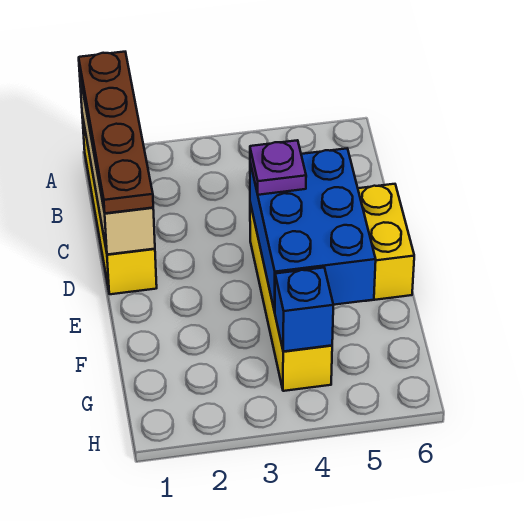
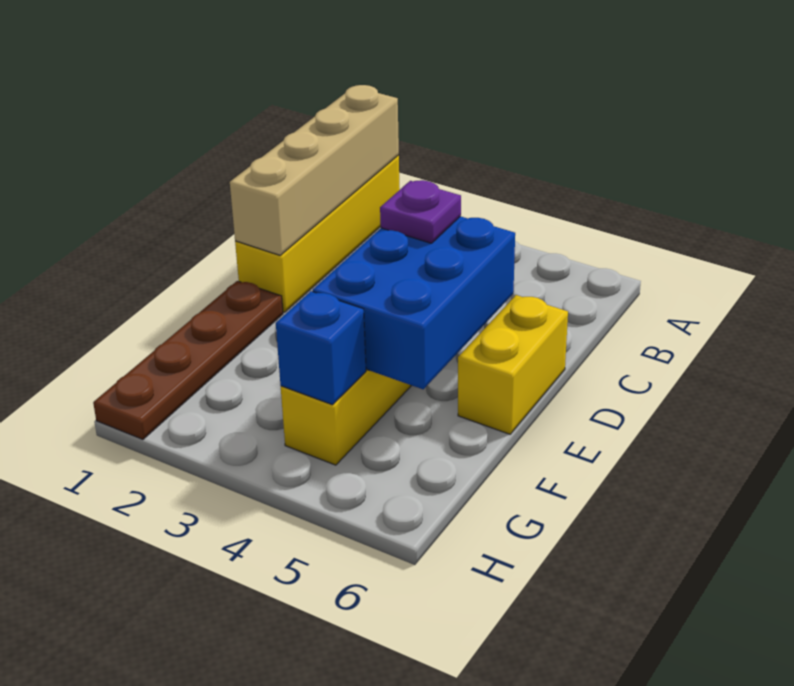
brown plate A1:D1 level 3 -> brown plate E1:H1 level 1

